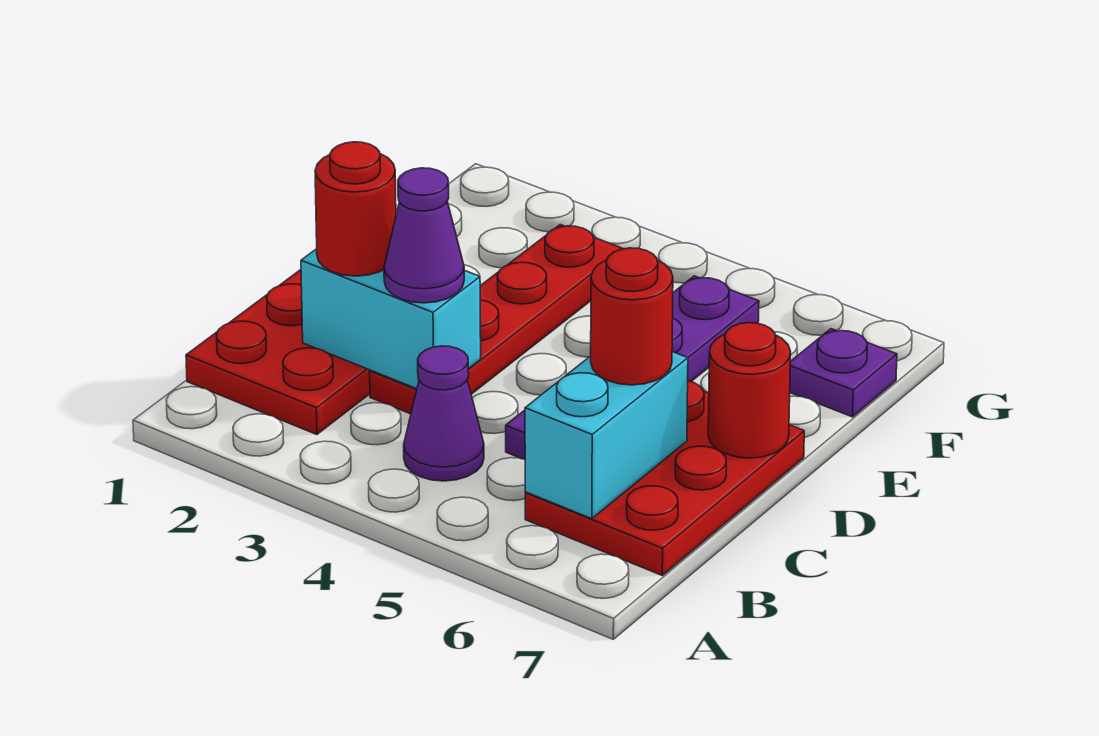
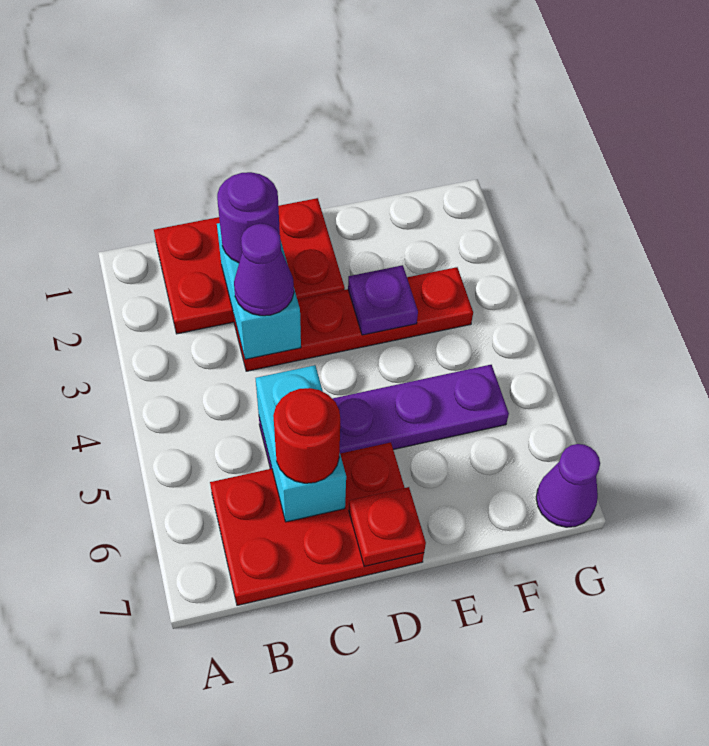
purple cone B4 level 1 -> purple cone G7 level 1
cyan brick B6:C6 level 2 -> cyan brick C5:C6 level 2
red round brick C2 level 3 -> purple round brick C2 level 3
red round brick D7 level 2 -> red plate D7 level 2
purple plate F7 level 1 -> purple plate E3 level 2

